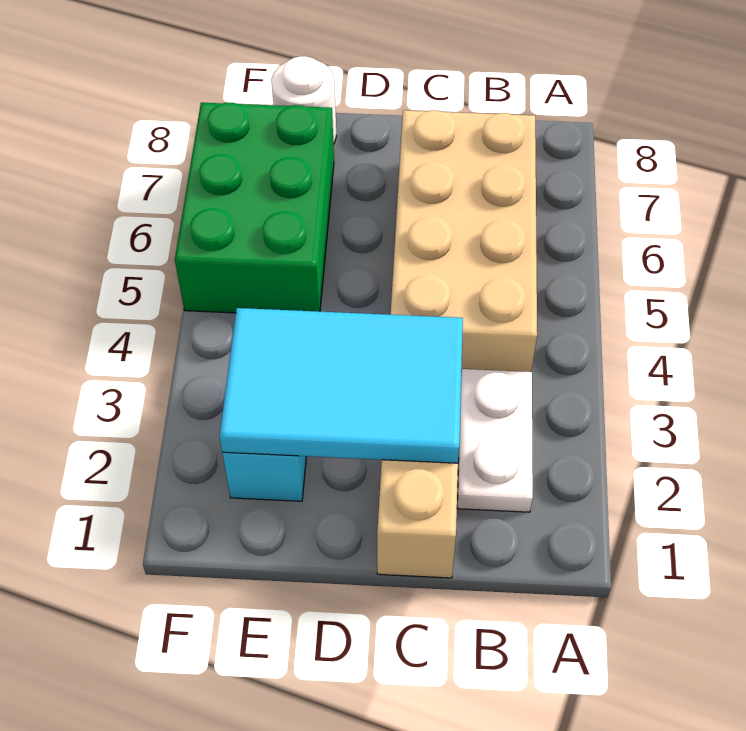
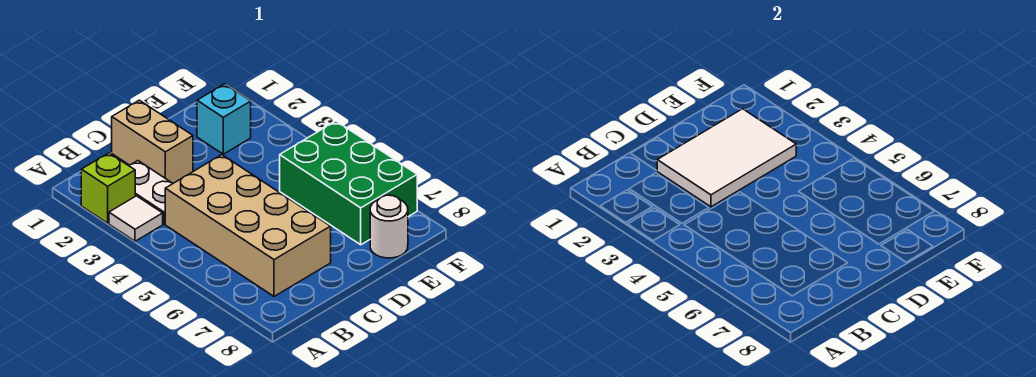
none -> lime brick A2 level 1
none -> white tile A3 level 1
cyan tile C2:E3 level 2 -> white tile C2:E3 level 2

